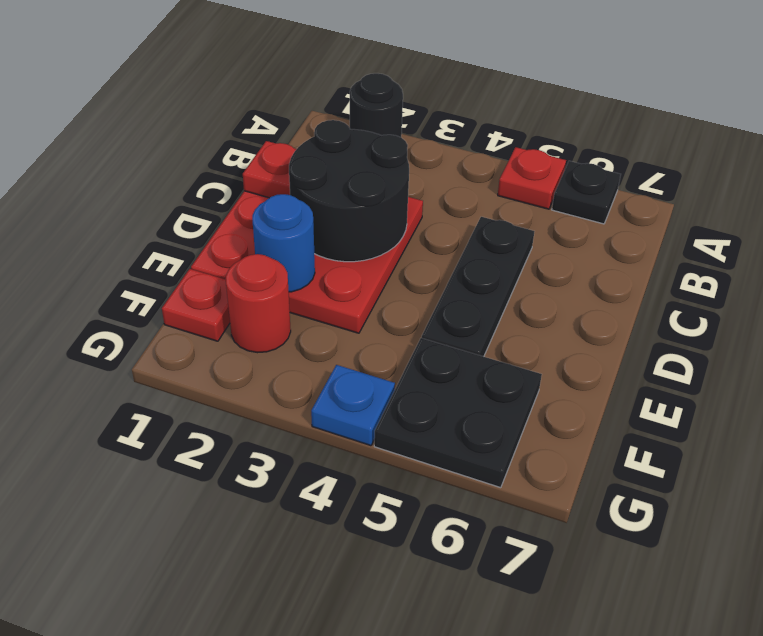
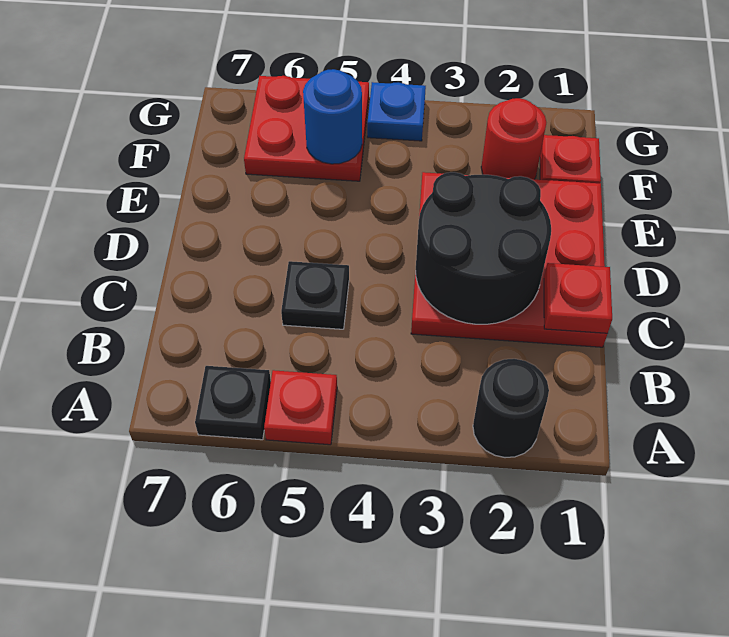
black plate C5:E5 level 1 -> black plate C5 level 1
blue round brick E2 level 2 -> blue round brick F5 level 2
black plate F5:G6 level 1 -> red plate F5:G6 level 1

